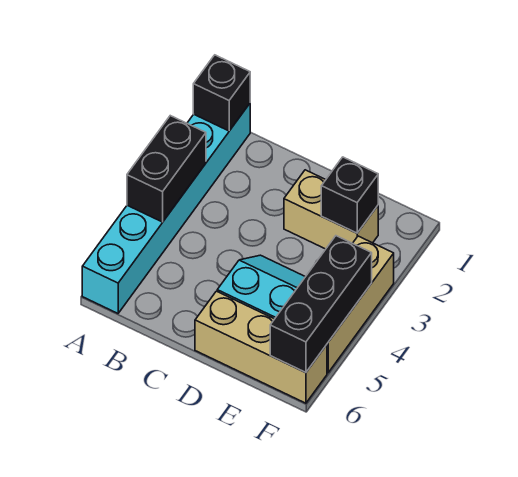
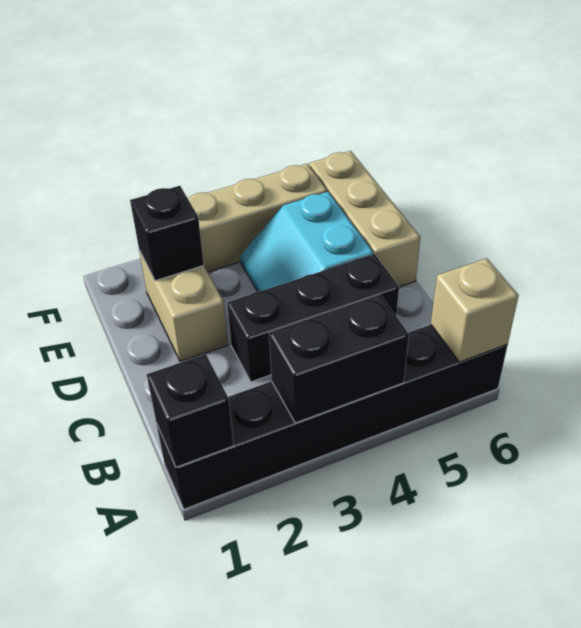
cyan brick A1:A6 level 1 -> black brick A1:A6 level 1
none -> tan brick A6 level 2
black brick F4:F6 level 2 -> black brick C3:C5 level 1

